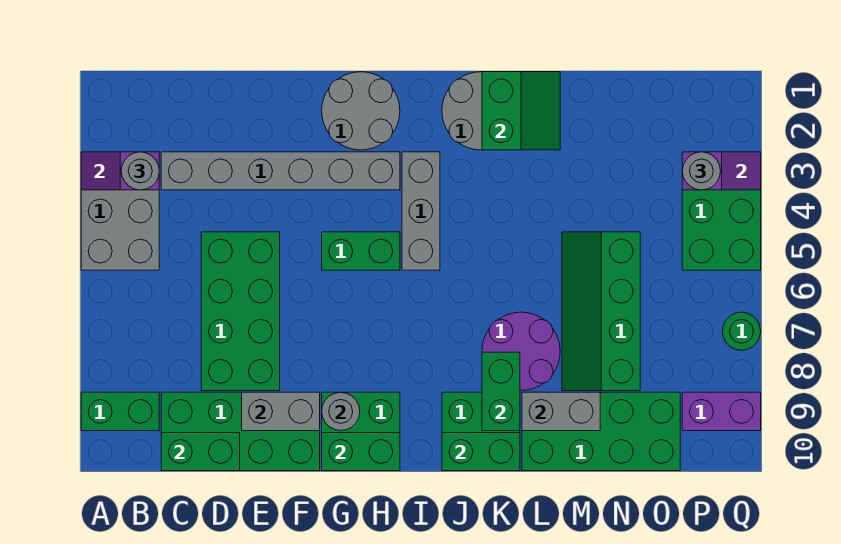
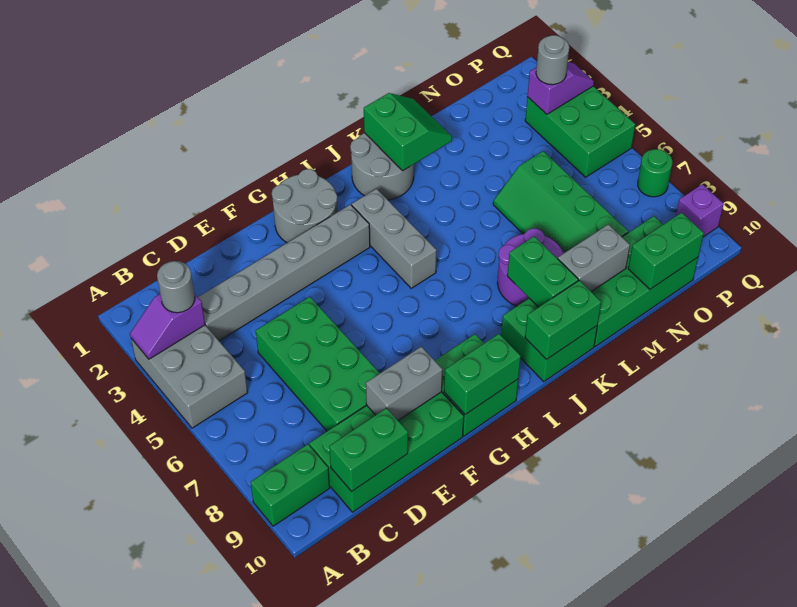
green brick G5:H5 level 1 -> green brick N10:O10 level 2
grey round brick G9 level 2 -> none
purple brick P9:Q9 level 1 -> purple brick Q9 level 1

